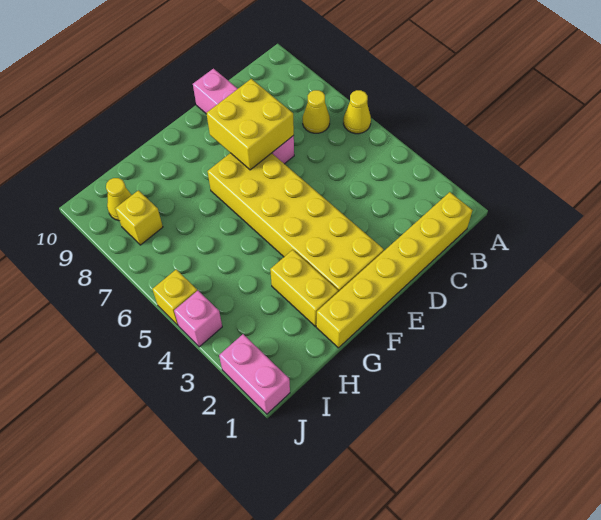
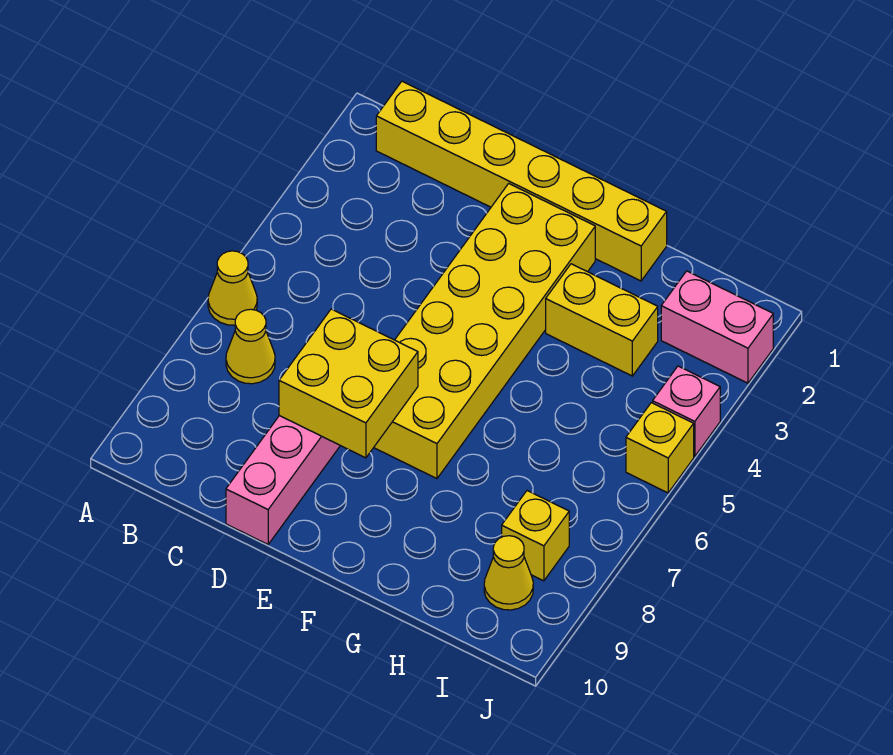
yellow brick G2:G3 level 1 -> yellow brick G3:H3 level 1
pink brick J1:J2 level 1 -> pink brick I2:J2 level 1

